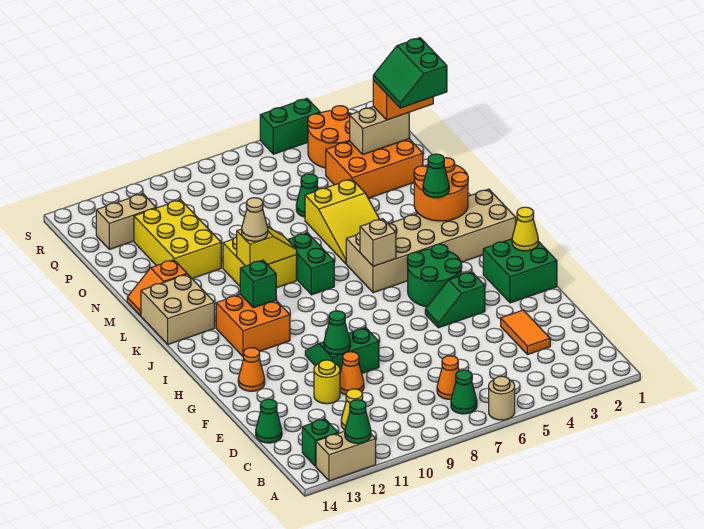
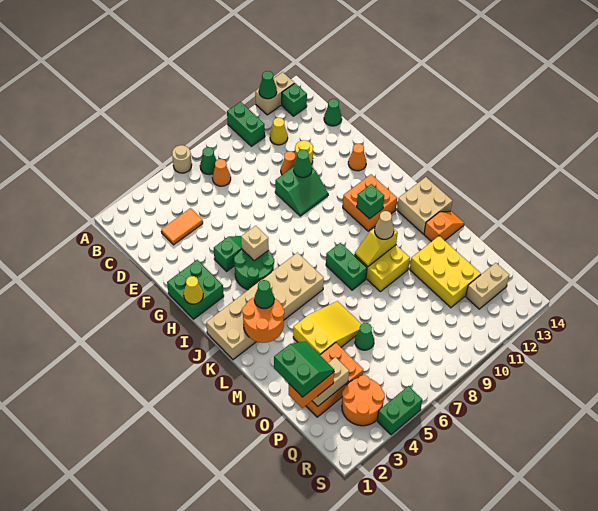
none -> green brick A10:B10 level 1
orange tile D3:E3 level 1 -> orange tile D3:D4 level 1
tan brick J6 level 2 -> tan brick H5 level 2
yellow slope L5:N6 level 1 top N -> yellow slope M4:N6 level 1 top 4

